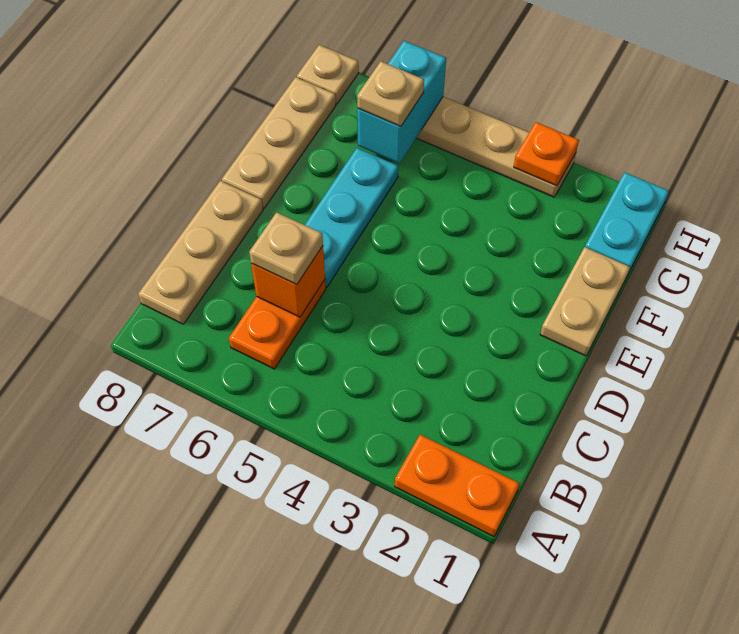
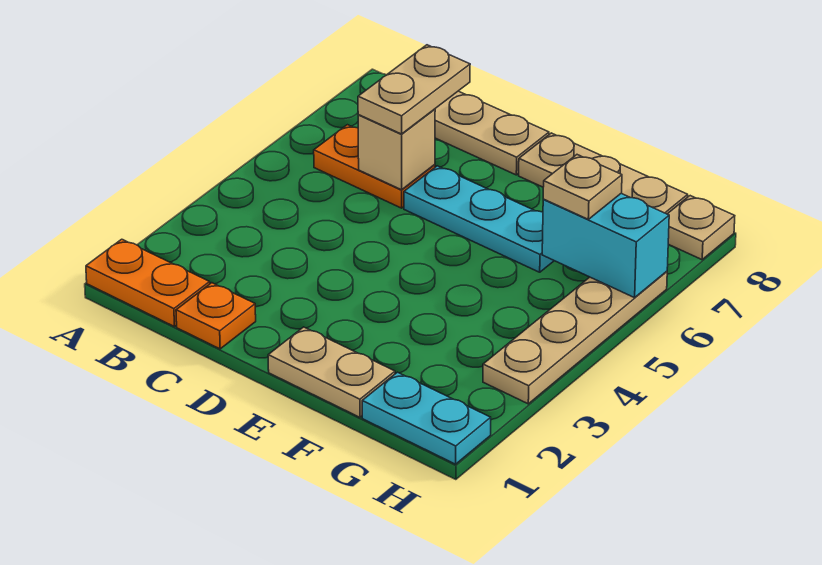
orange plate A1:A2 level 1 -> orange plate A1:B1 level 1
orange brick C6 level 2 -> tan brick C6 level 2
tan plate C6 level 3 -> tan plate C6:C7 level 3
orange plate H3 level 2 -> orange plate C1 level 1

